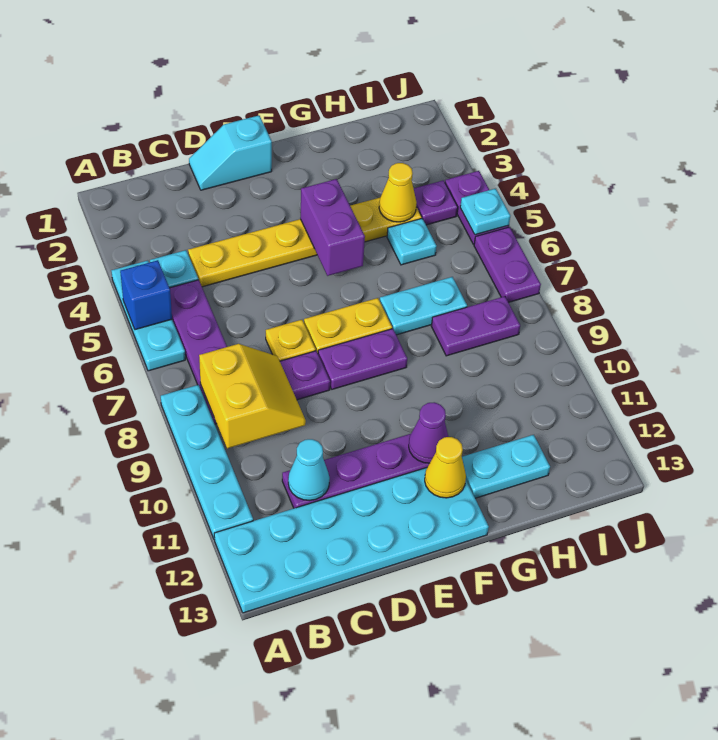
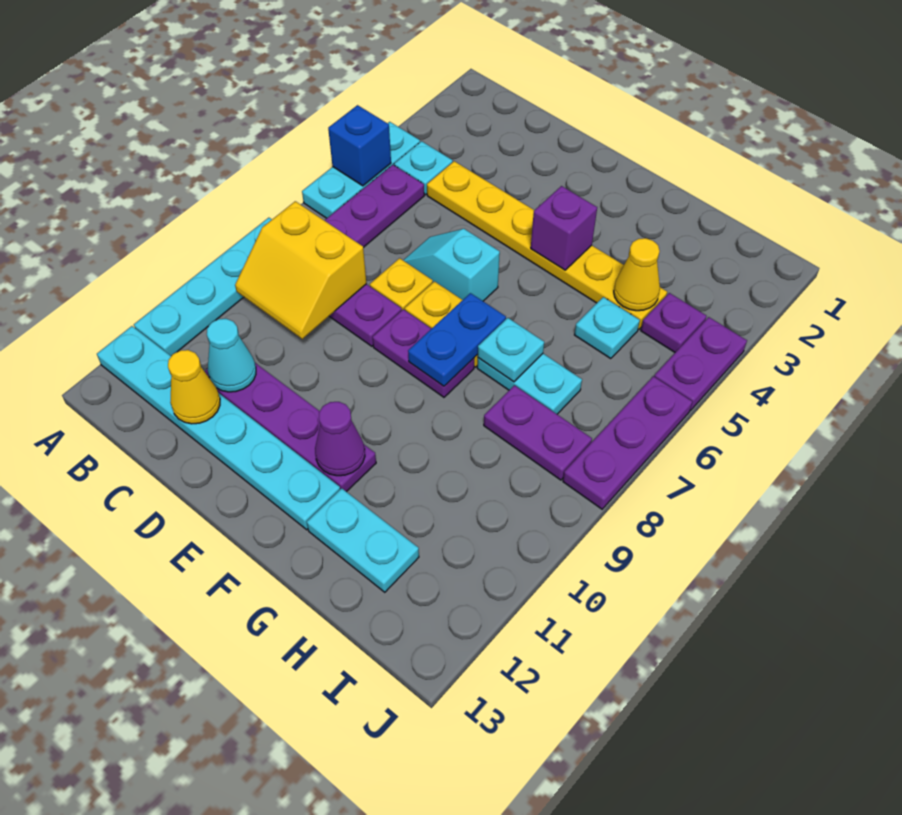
cyan plate A12:F13 level 1 -> cyan plate A12:F12 level 1
yellow slope B8:C9 level 2 top B -> yellow slope B8:C9 level 2 top 8
cyan slope D1:E1 level 1 top E -> cyan slope D6:E6 level 1 top E
purple brick F4:F5 level 2 -> purple brick F4 level 2
none -> blue plate F7:F8 level 2
yellow cone F12 level 2 -> yellow cone C12 level 2
cyan plate J5 level 2 -> cyan plate G7 level 2
purple plate J6:J7 level 1 -> purple plate J6:J8 level 1

